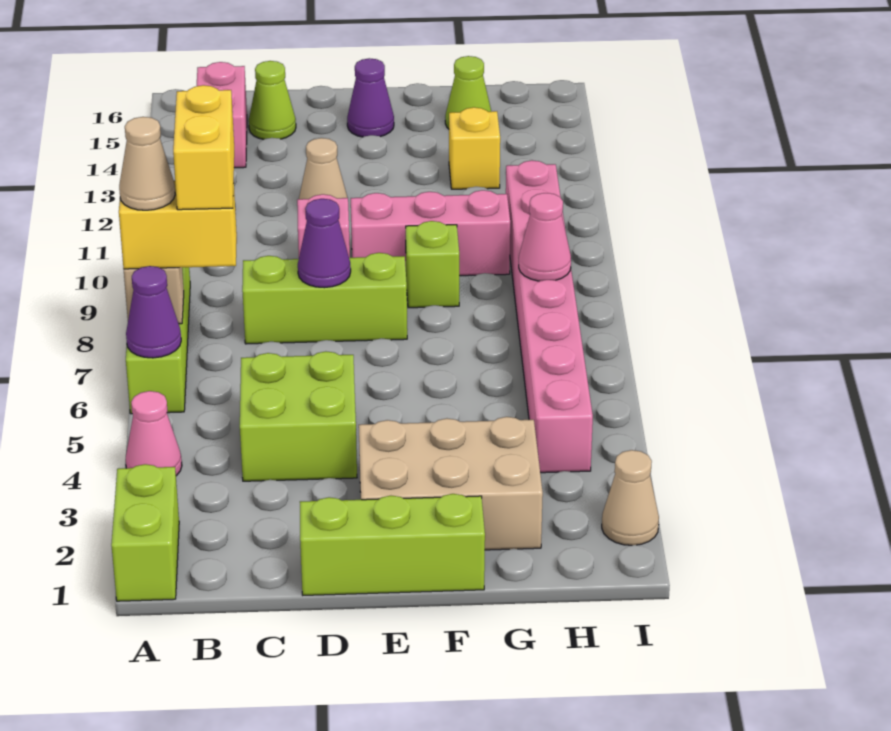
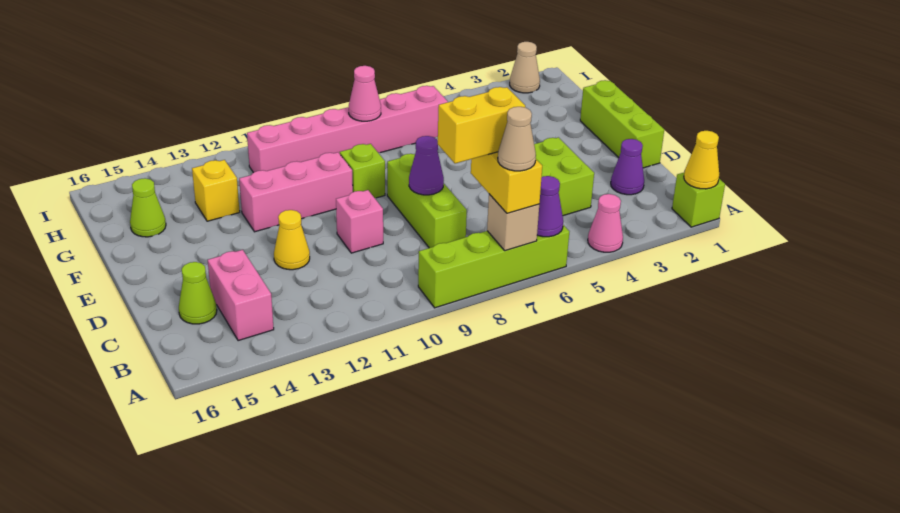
lime brick A1:A2 level 1 -> lime brick A1 level 1
none -> yellow cone A1 level 2
pink brick B14:B15 level 1 -> pink brick B14:C14 level 1
tan cone D12 level 1 -> yellow cone D12 level 1
tan brick E2:G3 level 1 -> none
pink brick E10:G10 level 1 -> pink brick F10:F12 level 1
purple cone E15 level 1 -> purple cone C2 level 1
pink brick H4:H11 level 1 -> pink brick H6:H11 level 1

